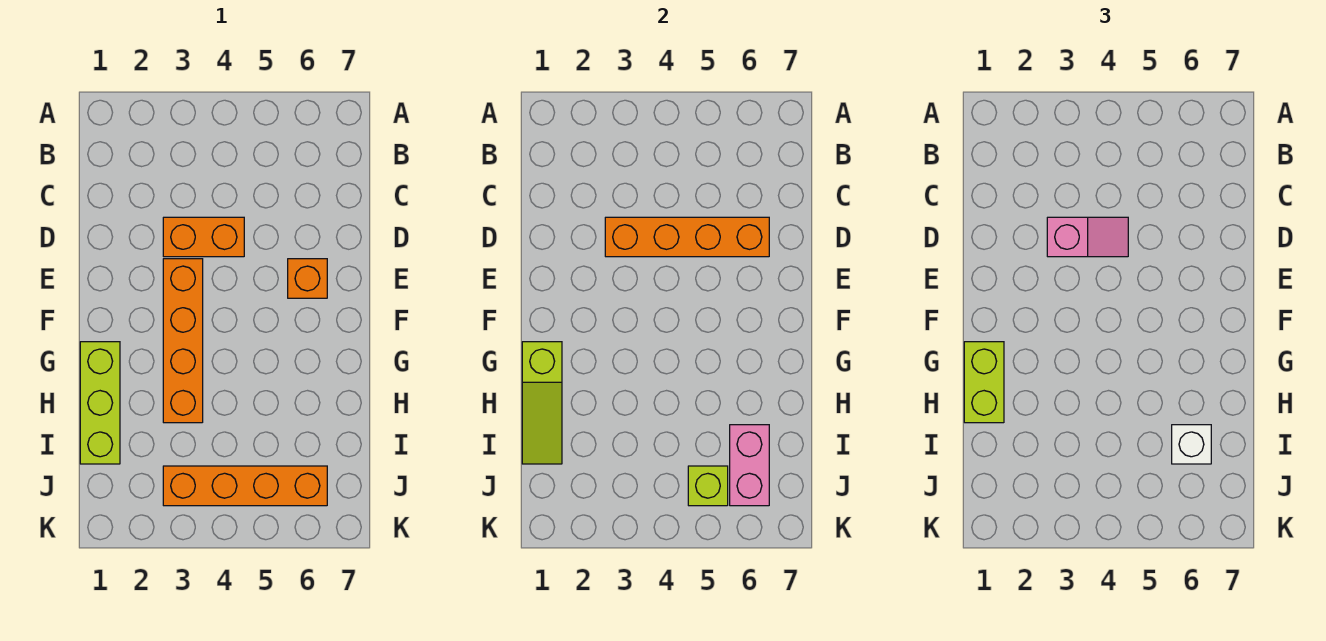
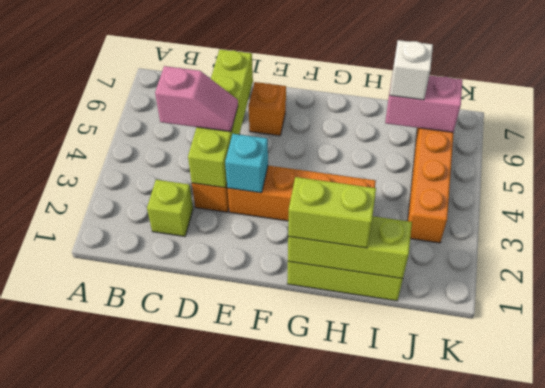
orange brick D3:D6 level 2 -> lime brick D3:D6 level 2
pink slope D3:D4 level 3 top 3 -> pink slope C4:D4 level 3 top C
none -> cyan brick E3 level 2
lime slope G1:I1 level 2 top G -> lime brick G1:I1 level 2
lime brick J5 level 2 -> lime brick C2 level 1

